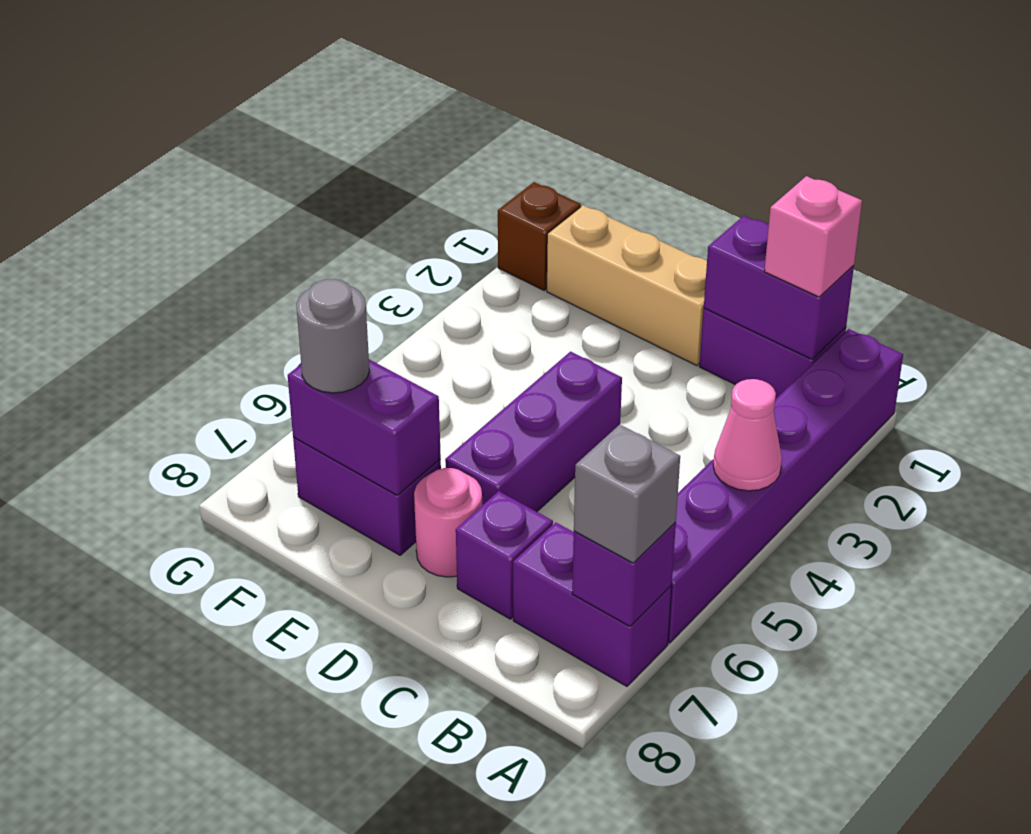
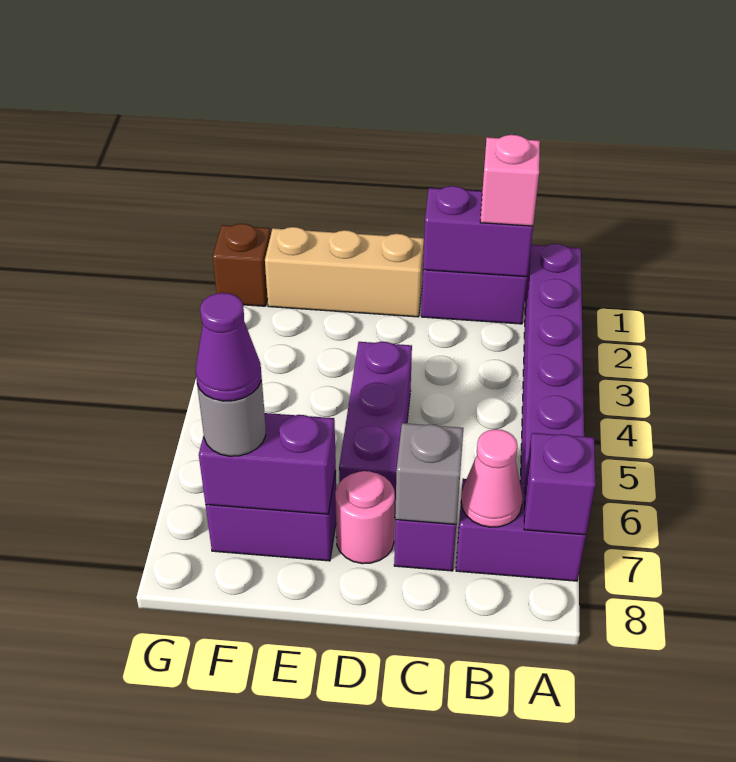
pink cone A4 level 2 -> pink cone B7 level 2
grey brick A7 level 3 -> grey brick C7 level 2
none -> purple cone F7 level 4

